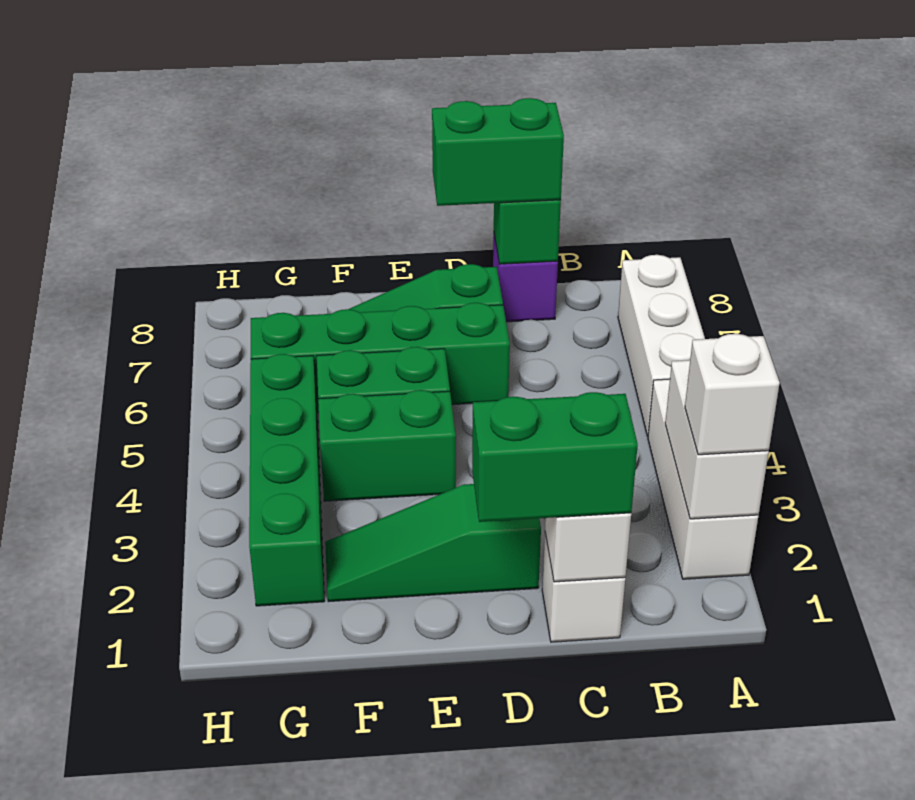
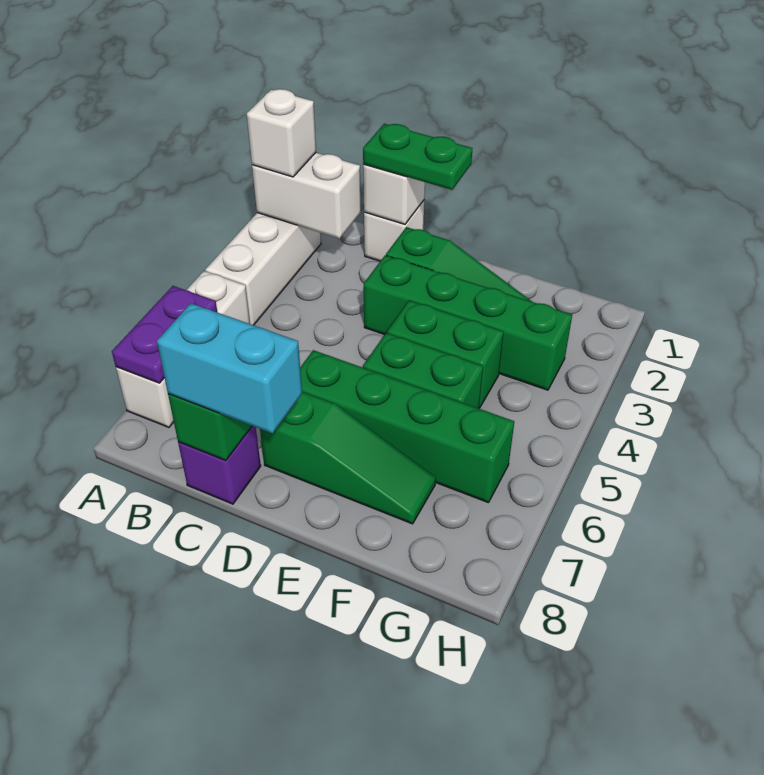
white brick A2:A3 level 2 -> white brick A2:B2 level 2
none -> purple plate A6:A7 level 2
green brick C1:D1 level 3 -> green plate C1:D1 level 3
green brick C8:D8 level 3 -> cyan brick C8:D8 level 3
green brick G2:G5 level 1 -> green brick D3:G3 level 1

